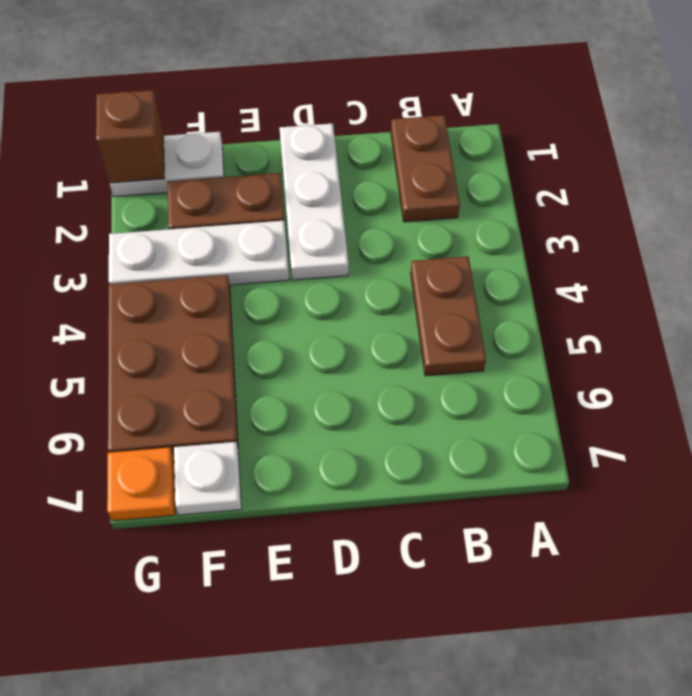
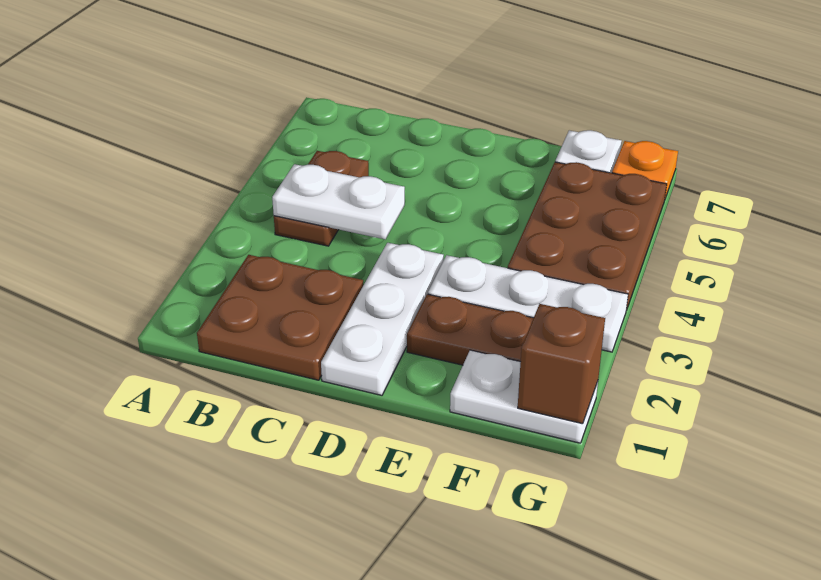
brown plate B1:B2 level 1 -> brown plate B1:C2 level 1
none -> white plate B4:C4 level 2

